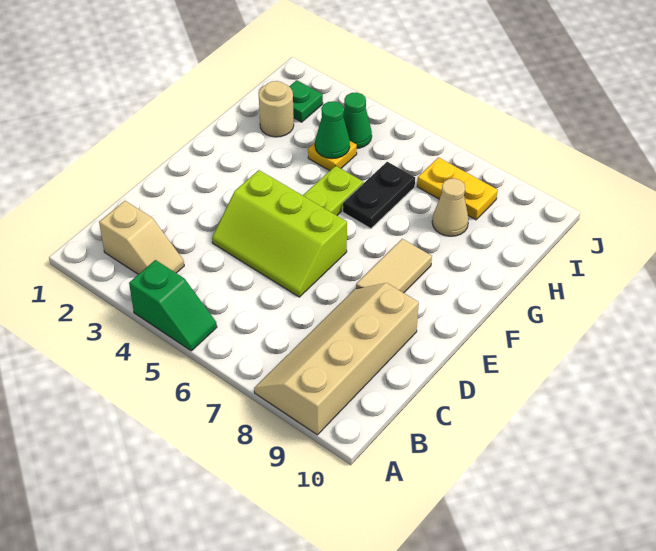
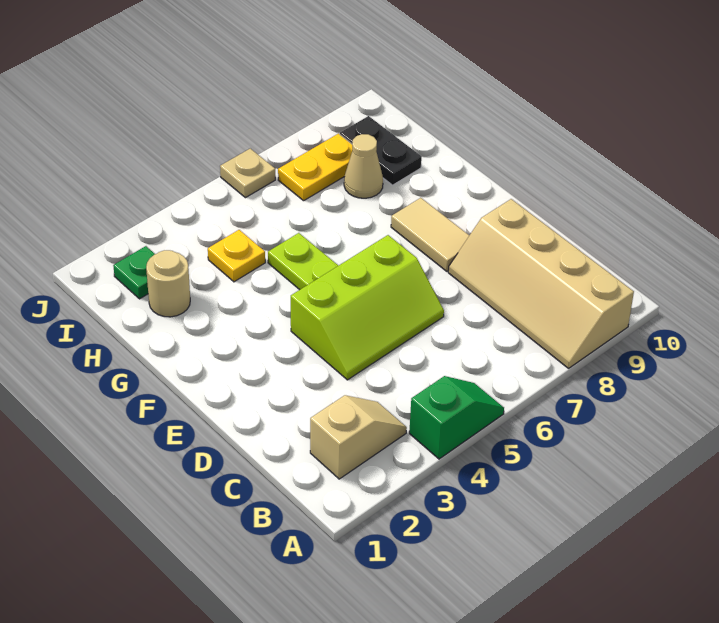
black plate G6:H6 level 1 -> black plate H9:I9 level 1
green cone H4 level 2 -> none
green cone I4 level 1 -> none
none -> tan plate J6 level 1

